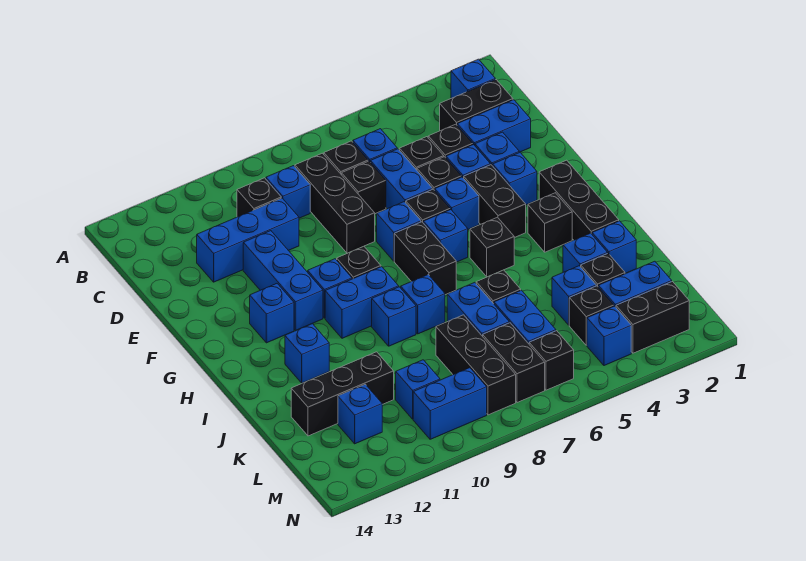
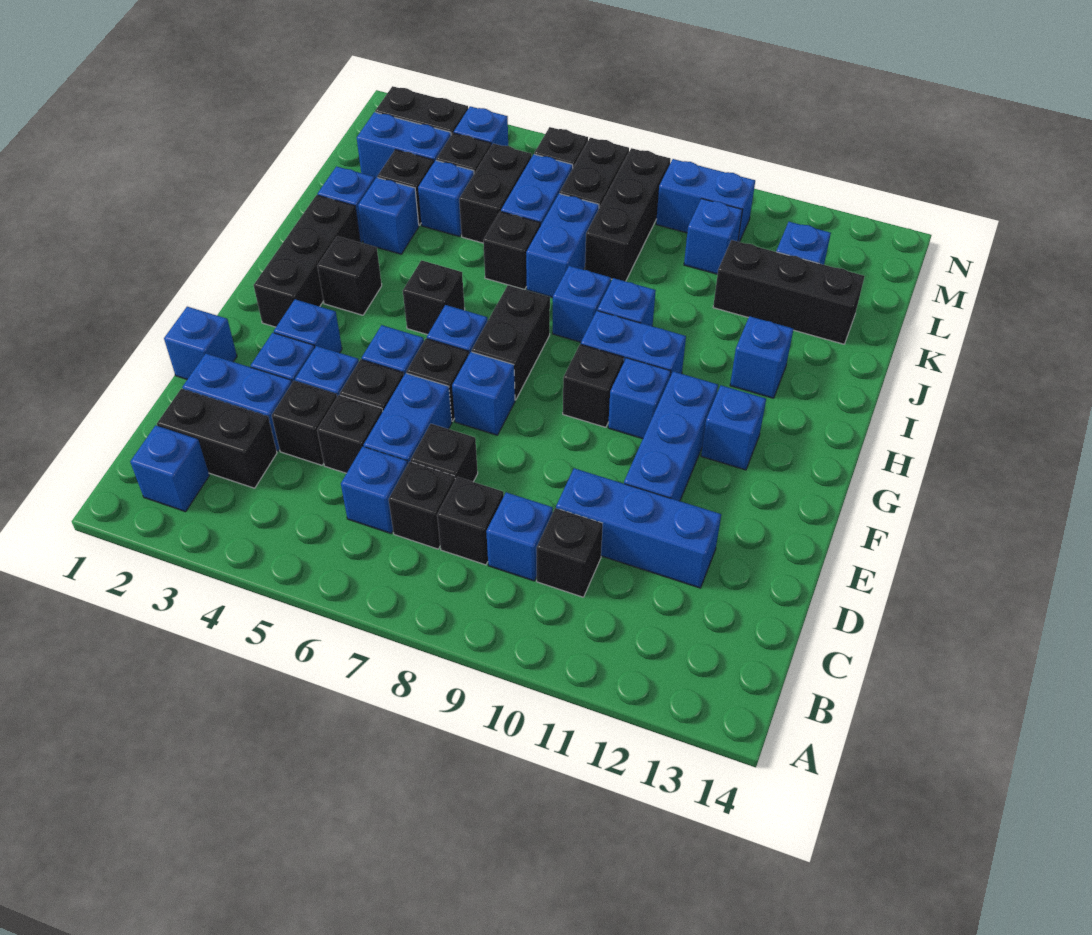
black brick C8:E8 level 1 -> black brick C8 level 1
none -> blue brick E1 level 1
black brick F4:G4 level 1 -> black brick K5:L5 level 1

